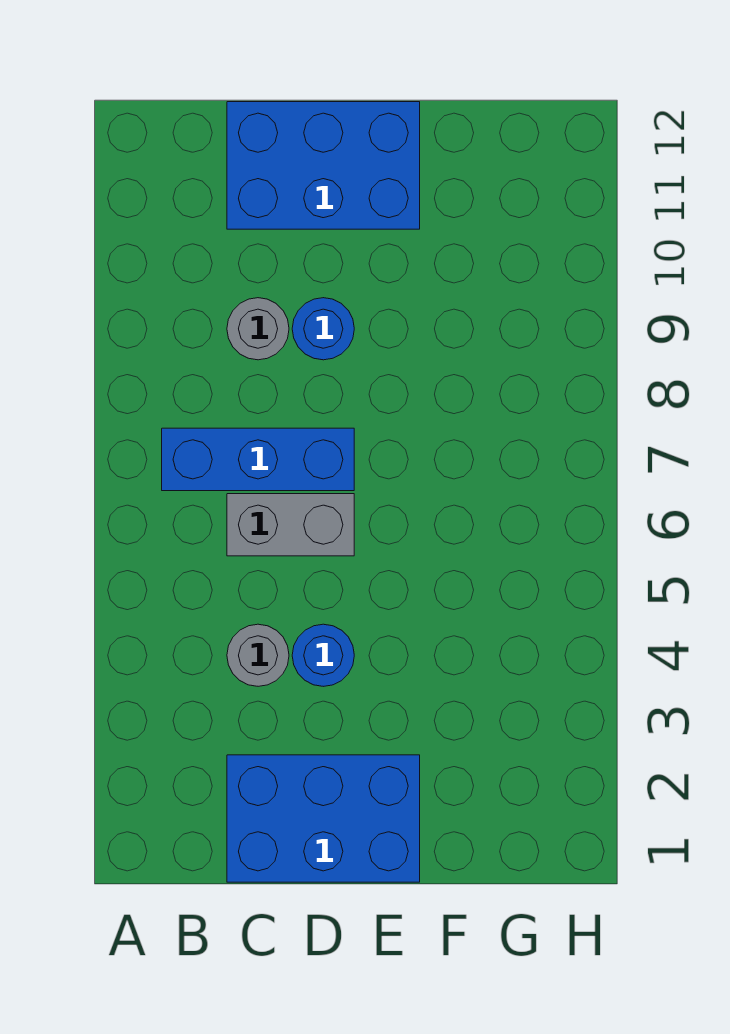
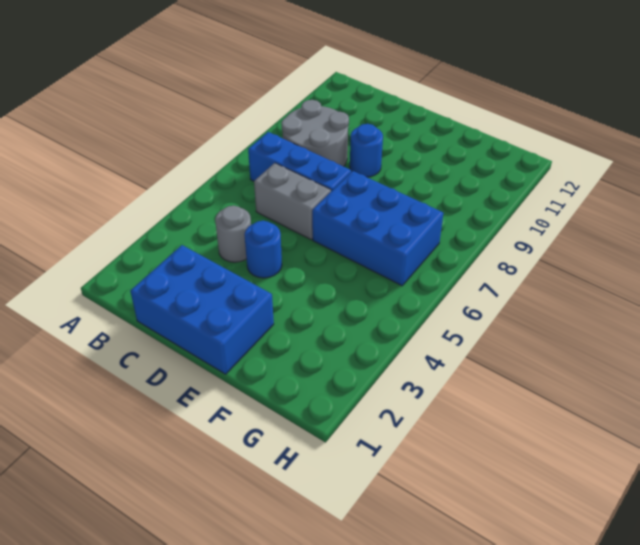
grey round brick C9 level 1 -> grey round brick B8:C9 level 1
blue brick C11:E12 level 1 -> blue brick E6:G7 level 1

